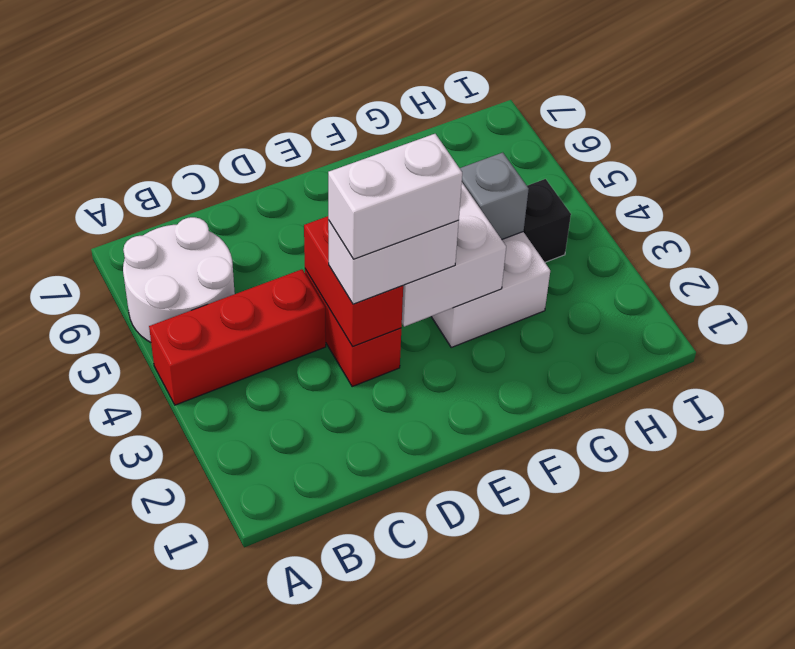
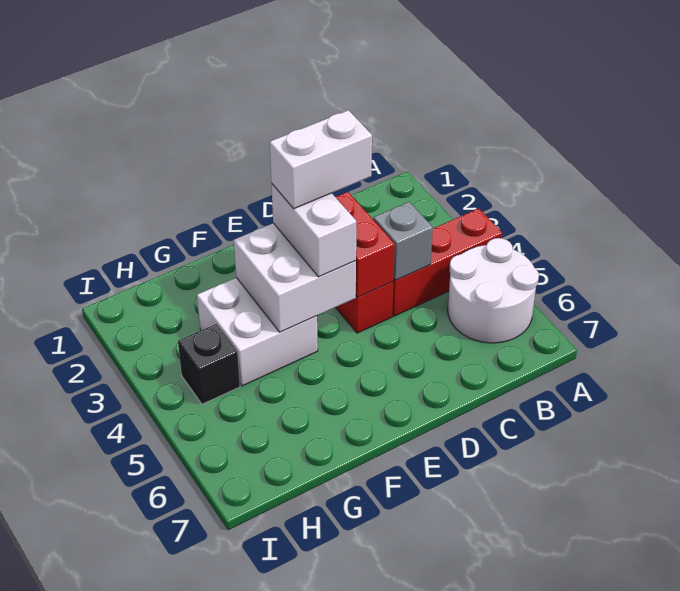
white brick D3:E3 level 3 -> white brick E3:E4 level 3
grey brick G4 level 2 -> grey brick C4 level 2

